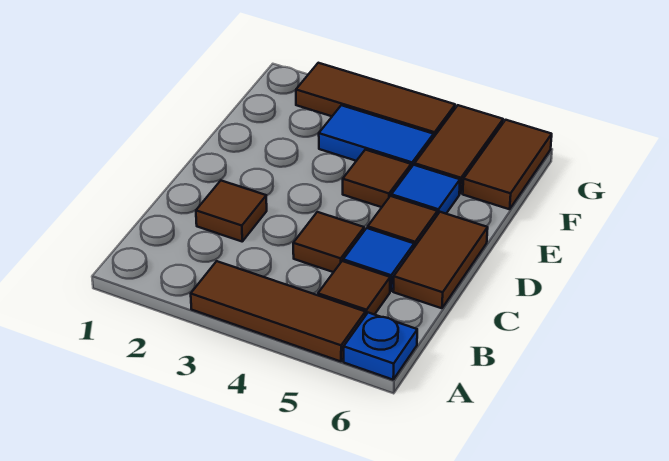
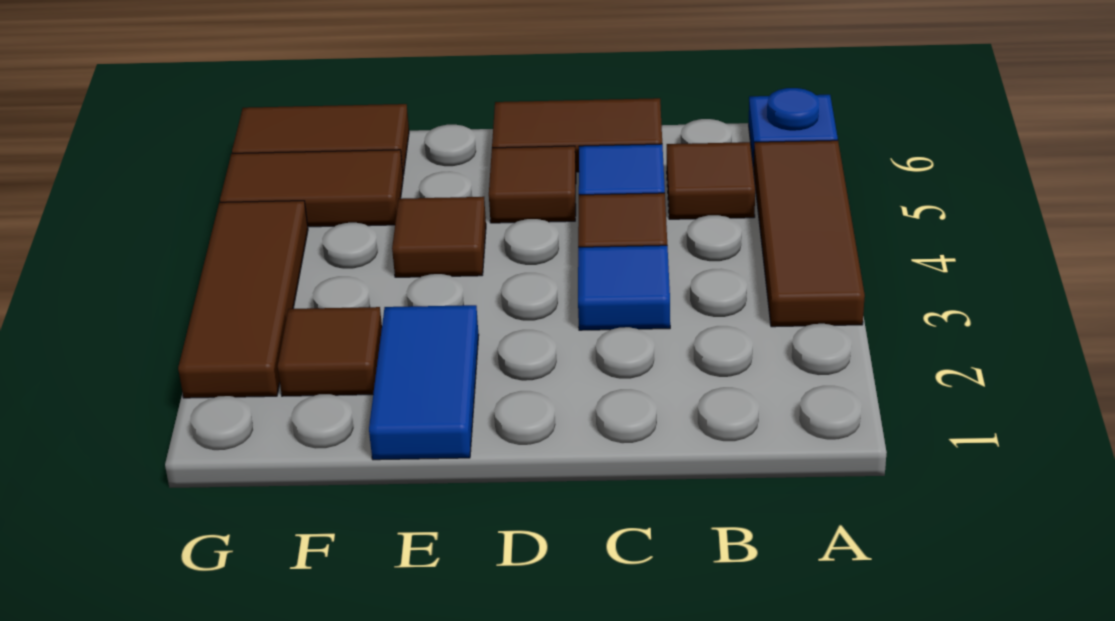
brown tile C2 level 1 -> brown tile F2 level 1
blue tile E5 level 1 -> blue tile C3 level 1
blue tile F3:F4 level 1 -> blue tile E1:E2 level 1

